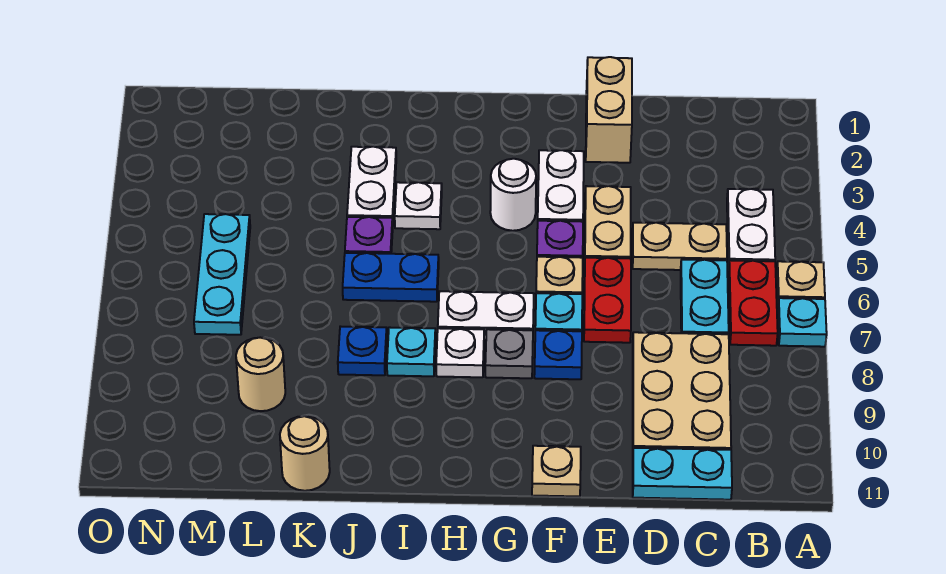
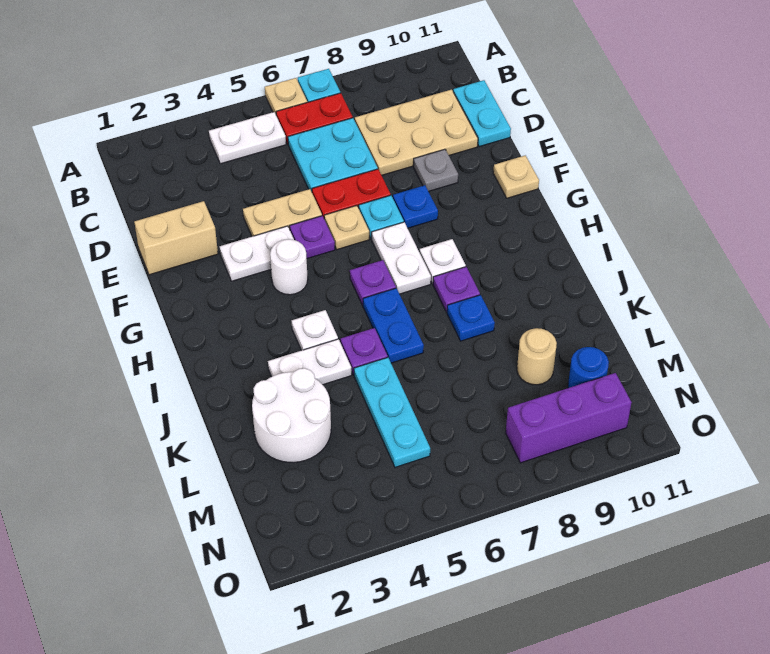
tan plate C5:D5 level 1 -> none
cyan plate C6:C7 level 1 -> cyan plate C6:D7 level 1
grey plate G8 level 1 -> grey plate E9 level 1
none -> purple plate H6 level 1
cyan plate I8 level 1 -> purple plate I8 level 1
none -> white round brick K2:L3 level 1
tan round brick K11 level 1 -> none
cyan plate M5:M7 level 1 -> cyan plate K5:M5 level 1
none -> blue round brick M10 level 1
none -> purple brick N8:N10 level 1

